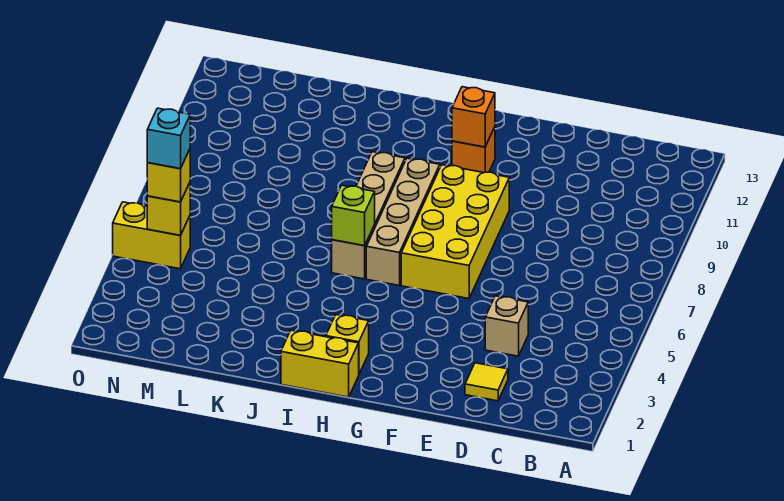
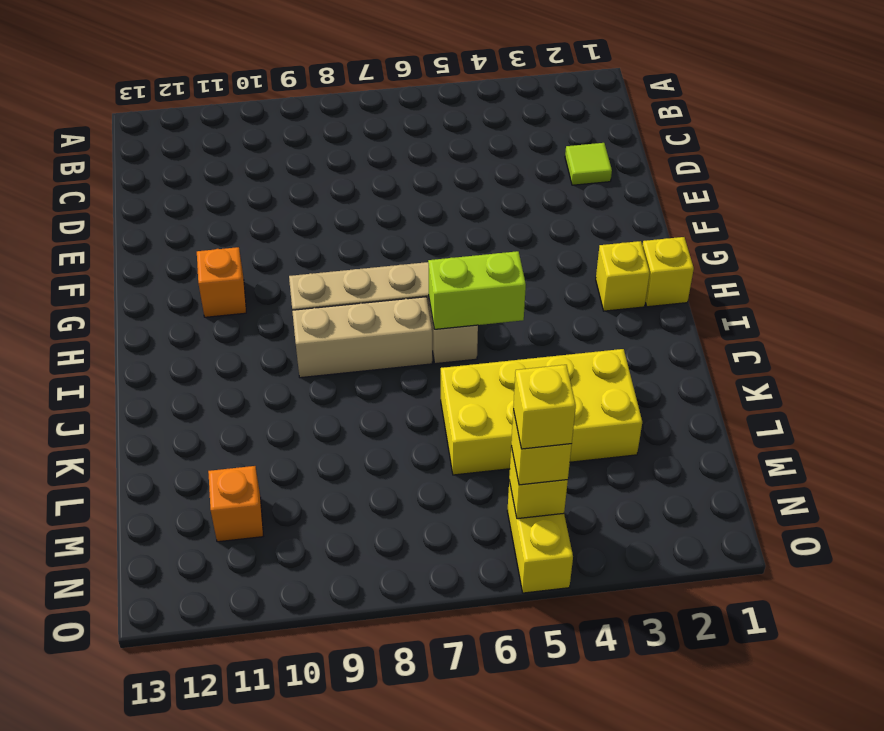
yellow tile D2 level 1 -> lime tile D2 level 1
tan brick D4 level 1 -> none
yellow brick F6:G9 level 1 -> yellow brick K3:L6 level 1
orange brick G11 level 2 -> orange brick M11 level 1
yellow brick H1:I1 level 1 -> yellow brick H1 level 1
lime brick I6 level 2 -> lime brick I5:I6 level 2
cyan brick N5 level 4 -> yellow brick N5 level 4

